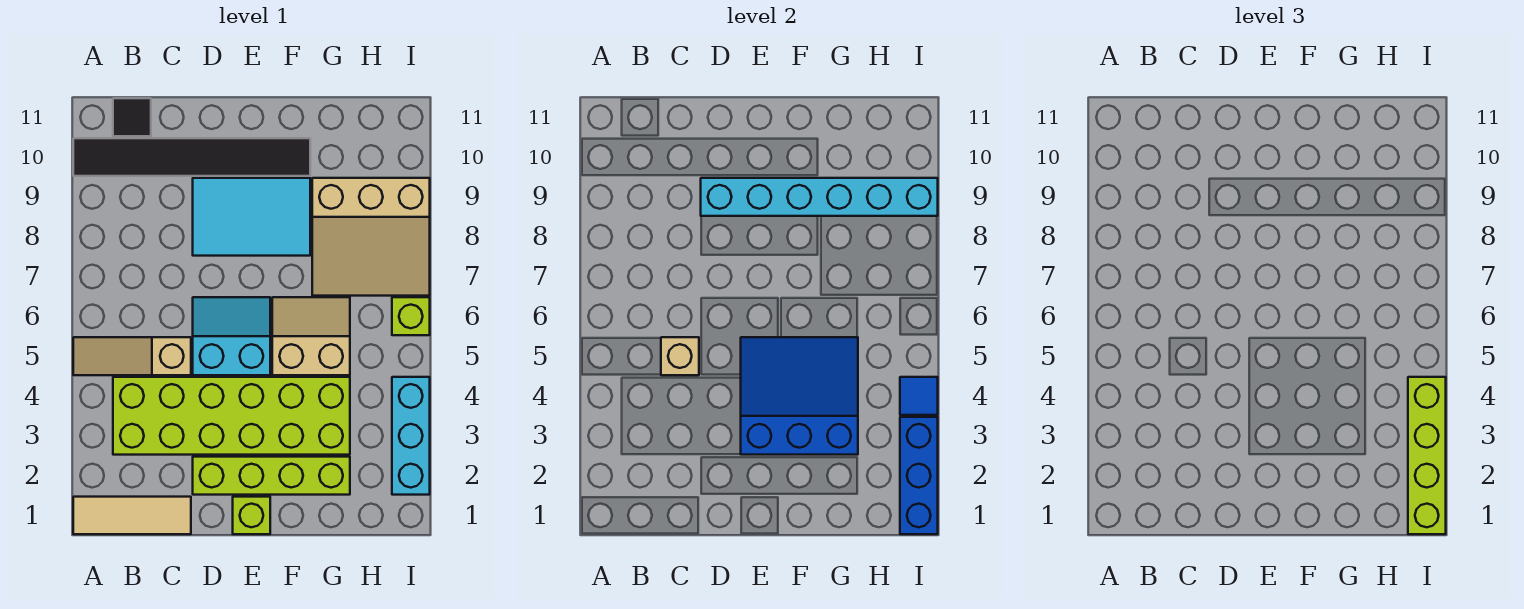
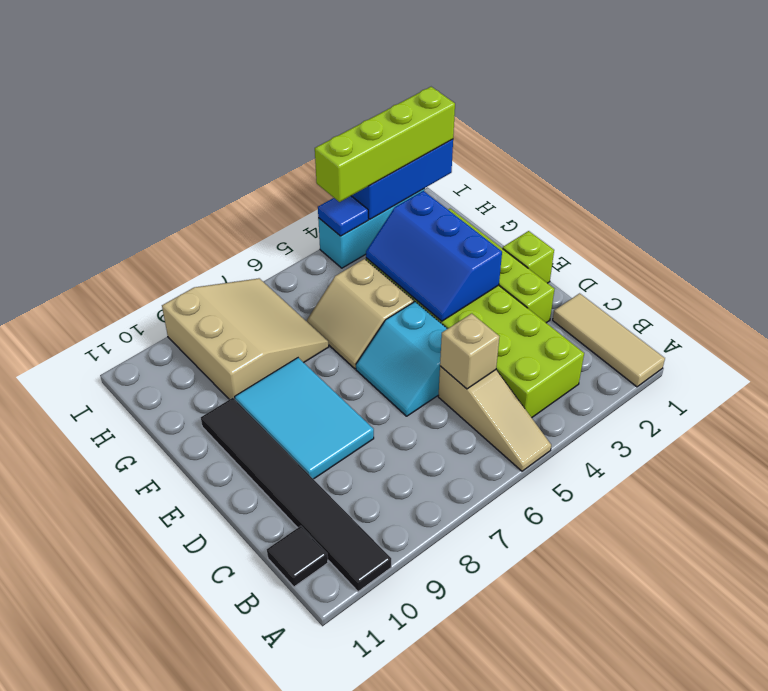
cyan brick D9:I9 level 2 -> none
blue slope E3:G5 level 2 top 3 -> blue slope E3:G4 level 2 top 3
lime brick I6 level 1 -> none

